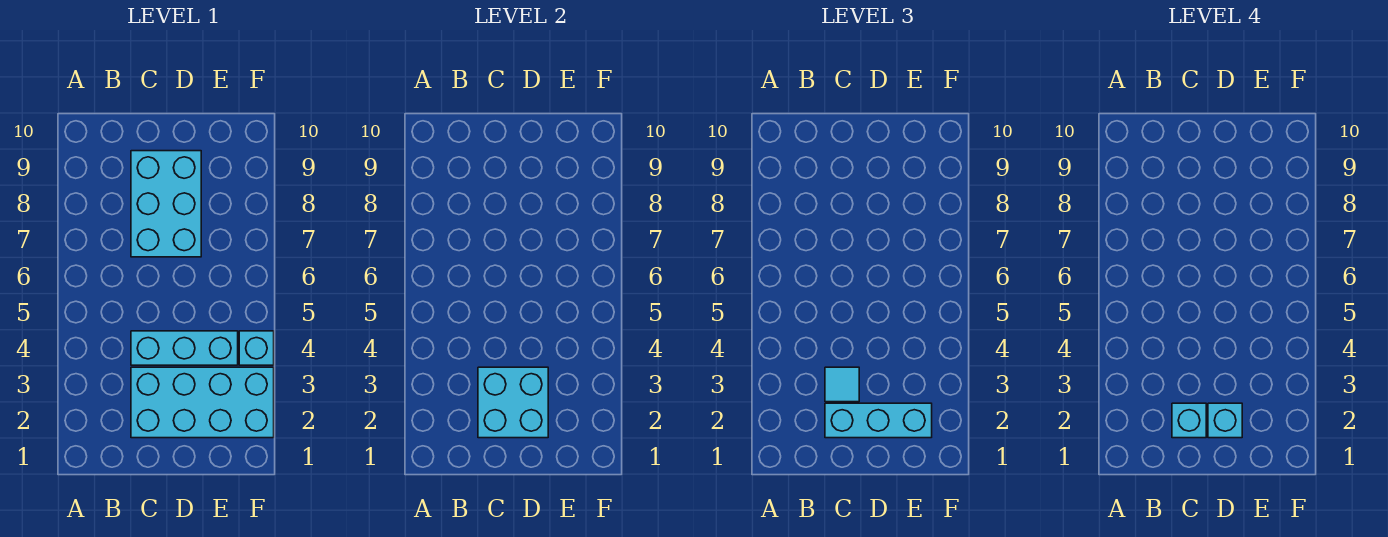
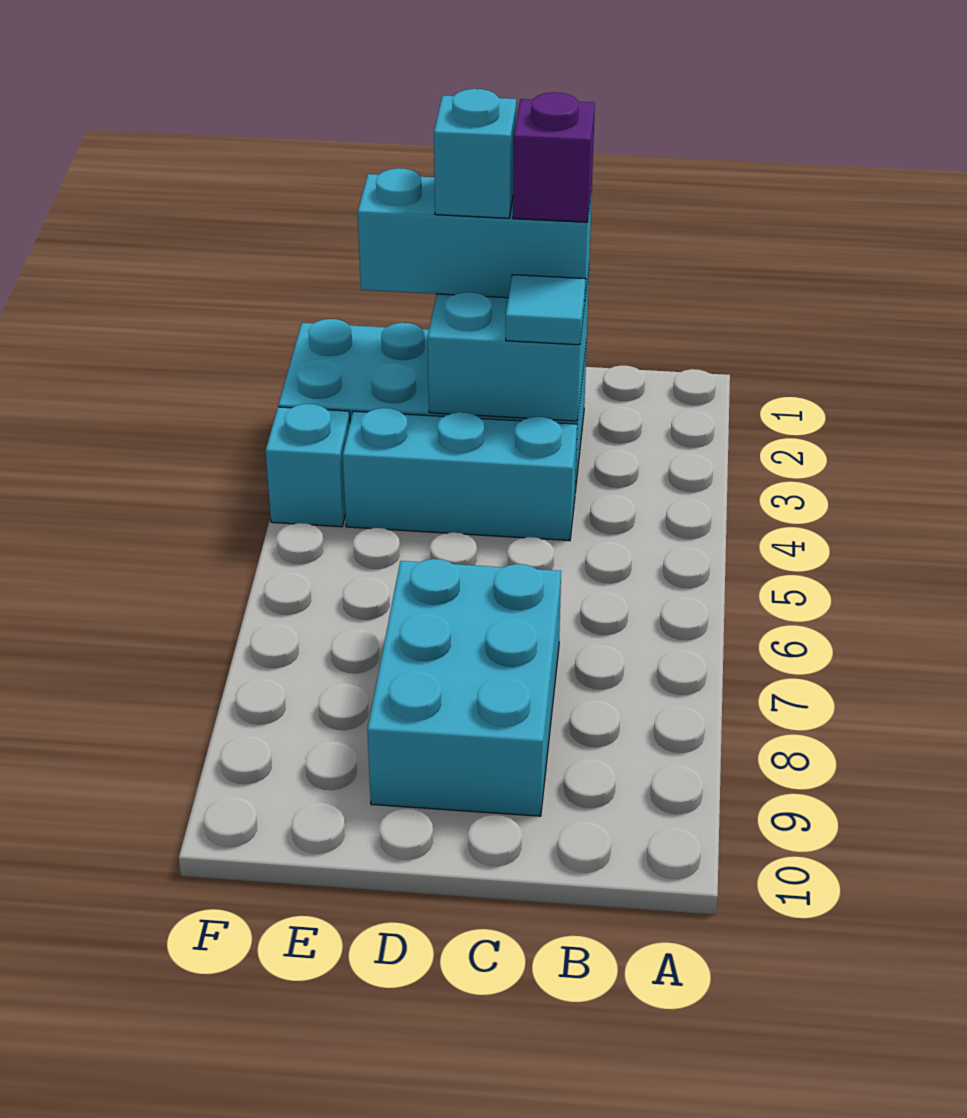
cyan brick C2 level 4 -> purple brick C2 level 4

